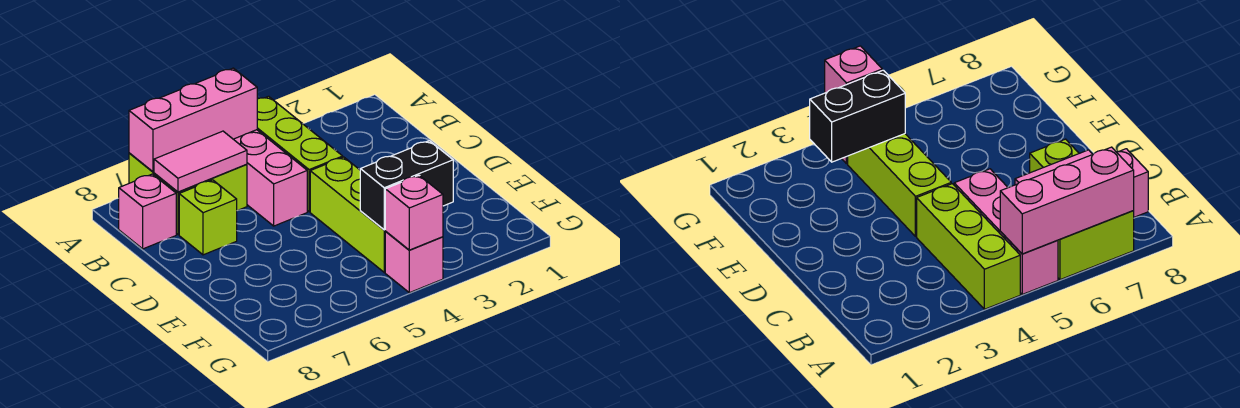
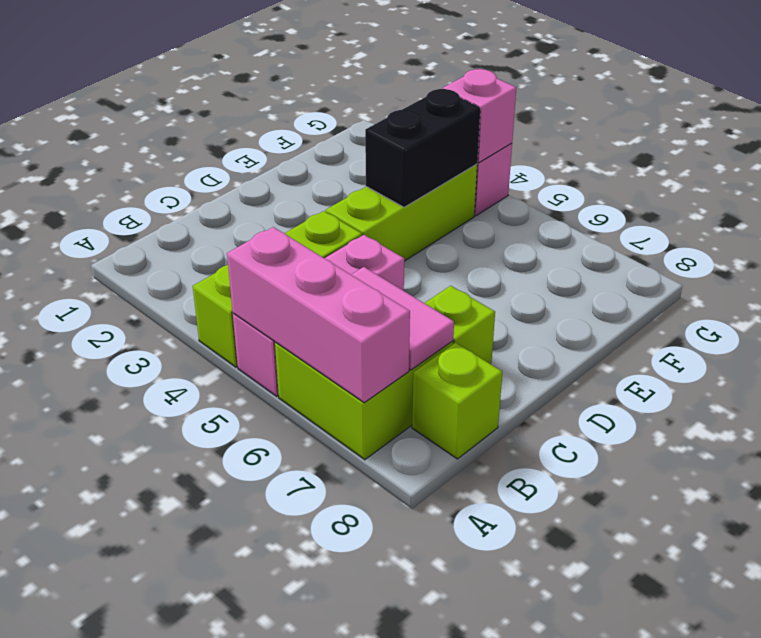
pink brick B8 level 1 -> lime brick B8 level 1
black brick F3:F4 level 2 -> black brick E4:F4 level 2

